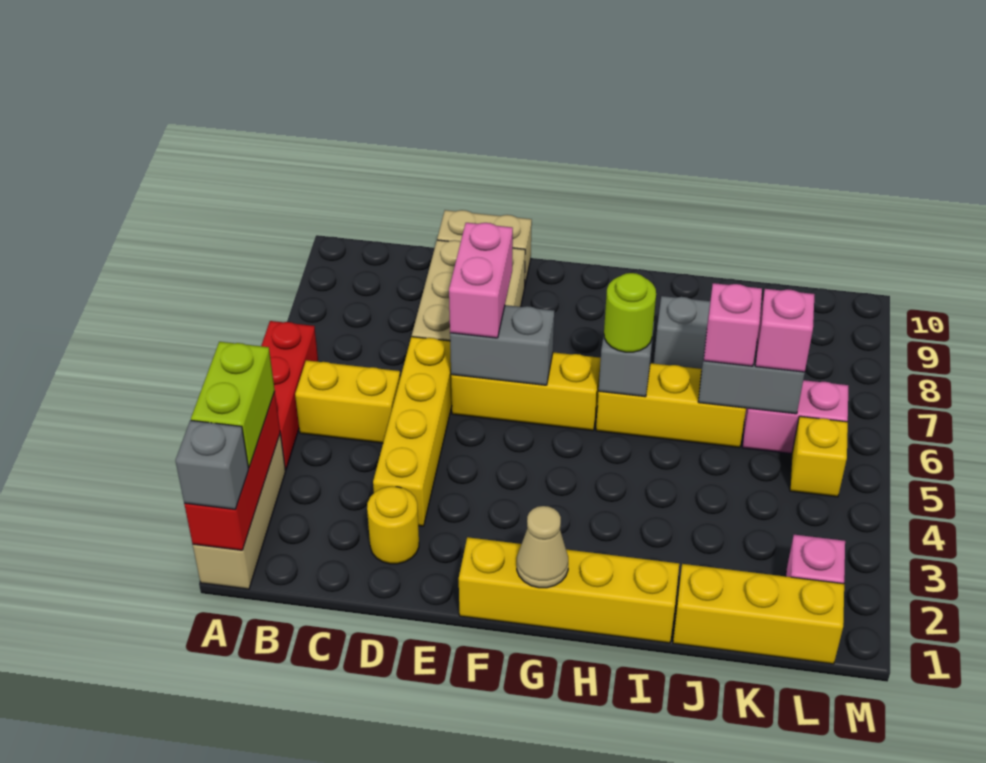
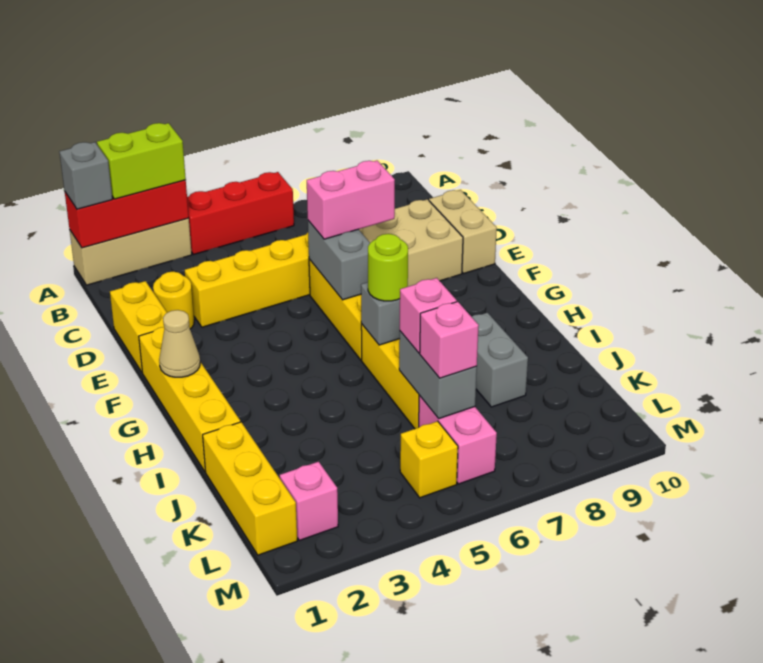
yellow brick B5:C5 level 1 -> yellow brick D1:E1 level 1

